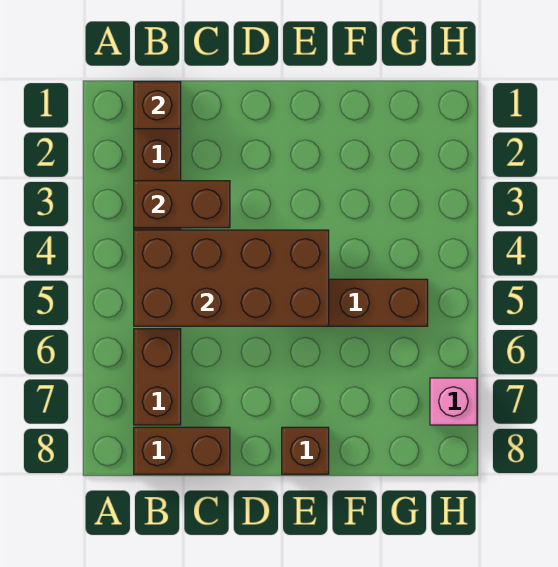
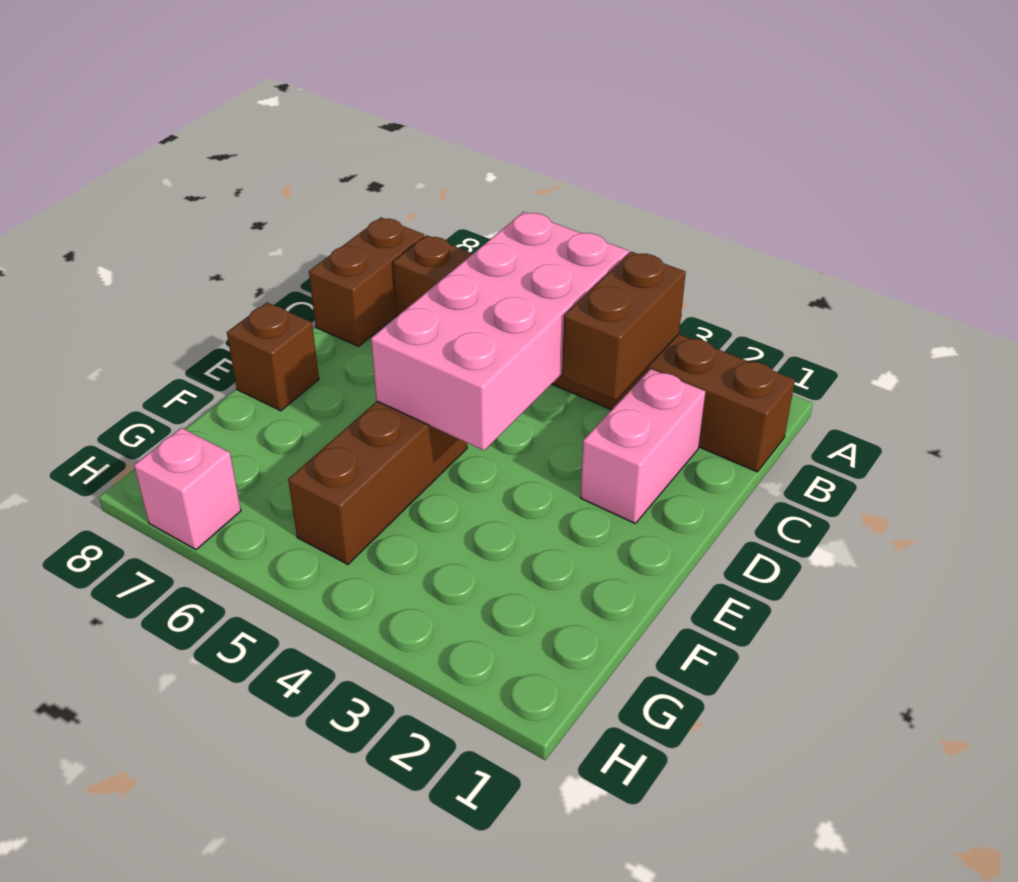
brown brick B1 level 2 -> none
brown brick B4:E5 level 2 -> pink brick B4:E5 level 2
none -> pink brick C2:D2 level 1

